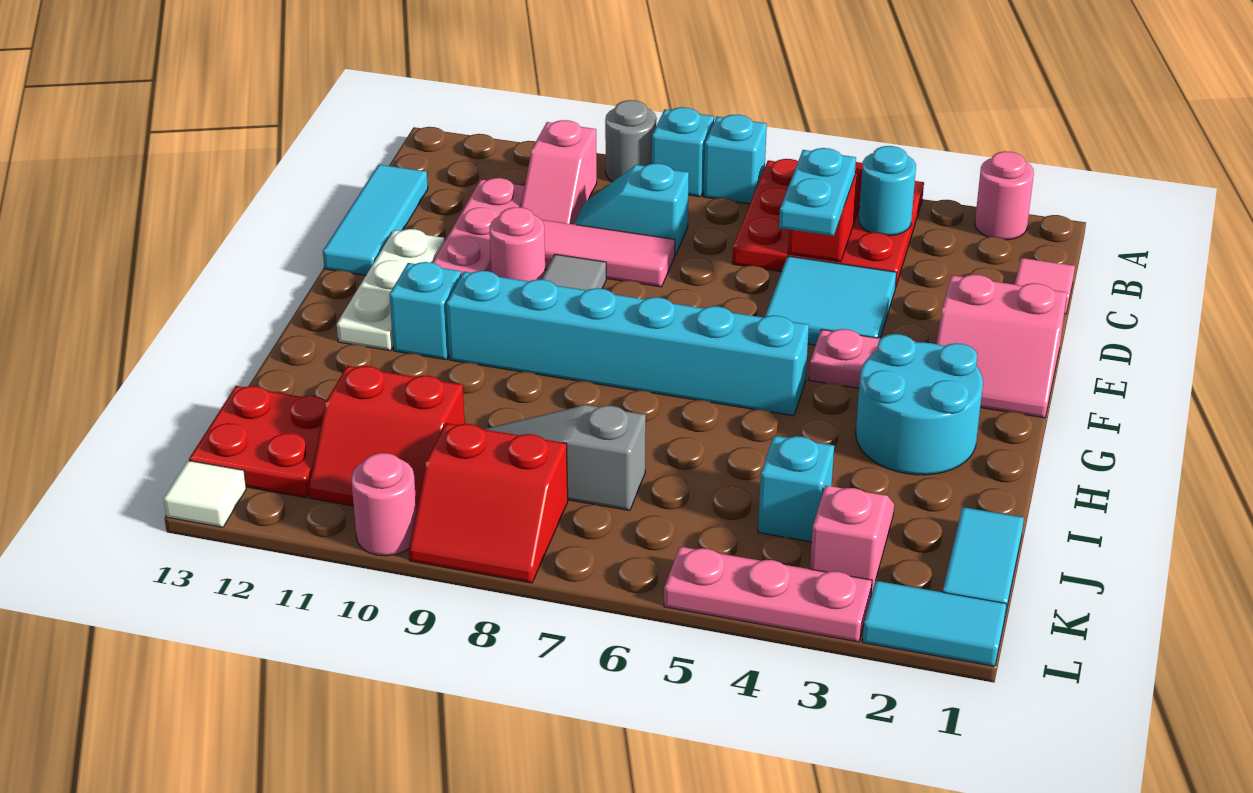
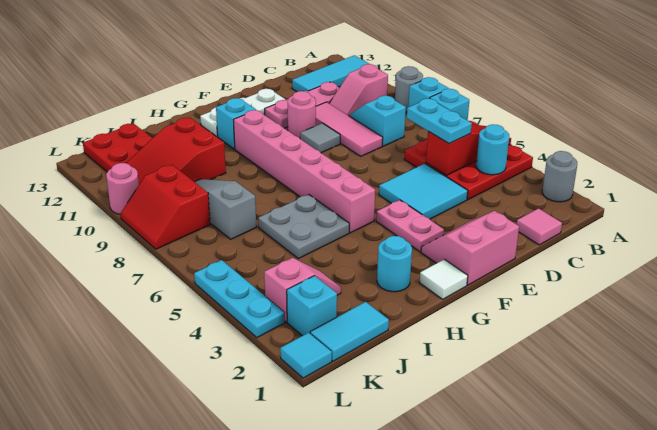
pink round brick A2 level 1 -> grey round brick A2 level 1
cyan plate C5:D5 level 3 -> cyan plate C5:C6 level 3
cyan tile C13:E13 level 1 -> cyan tile A12:C12 level 1
pink slope E1:F2 level 1 top E -> pink slope E1:F2 level 1 top 1
cyan round brick G2:H3 level 1 -> cyan round brick H2 level 1
cyan brick G5:G10 level 1 -> pink brick G5:G10 level 1
none -> grey plate H5:I6 level 1
cyan brick J4 level 1 -> cyan brick K2 level 1
red slope J10:K11 level 1 top J -> red slope I10:K11 level 1 top I
cyan tile L1:L2 level 1 -> cyan tile L1 level 1
pink plate L3:L5 level 1 -> cyan plate L3:L5 level 1
white tile L13 level 1 -> white tile G1 level 1

